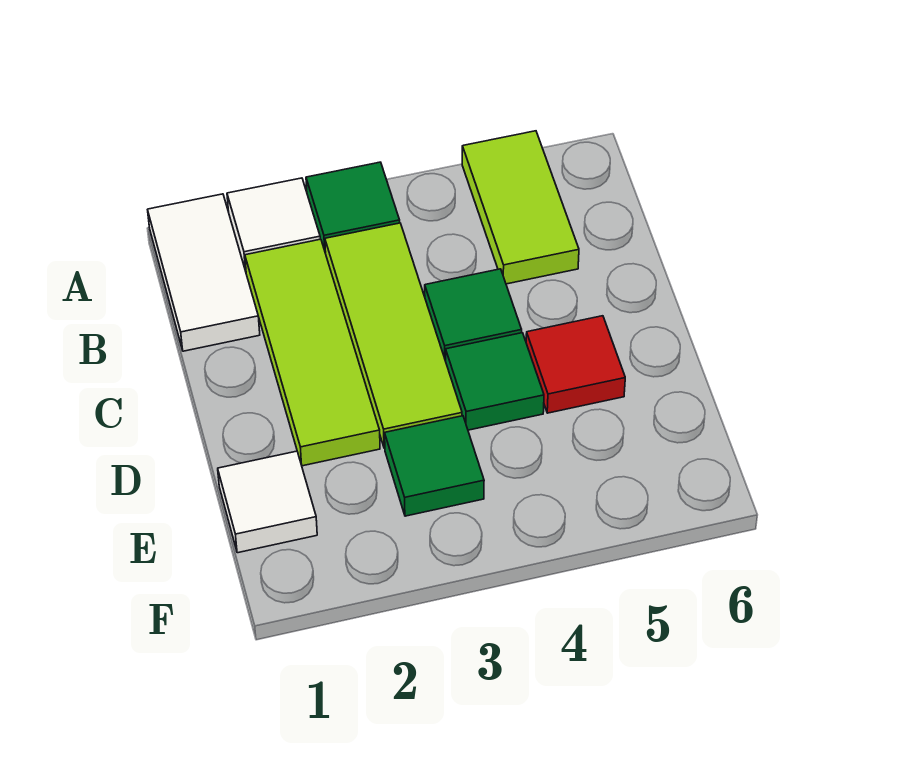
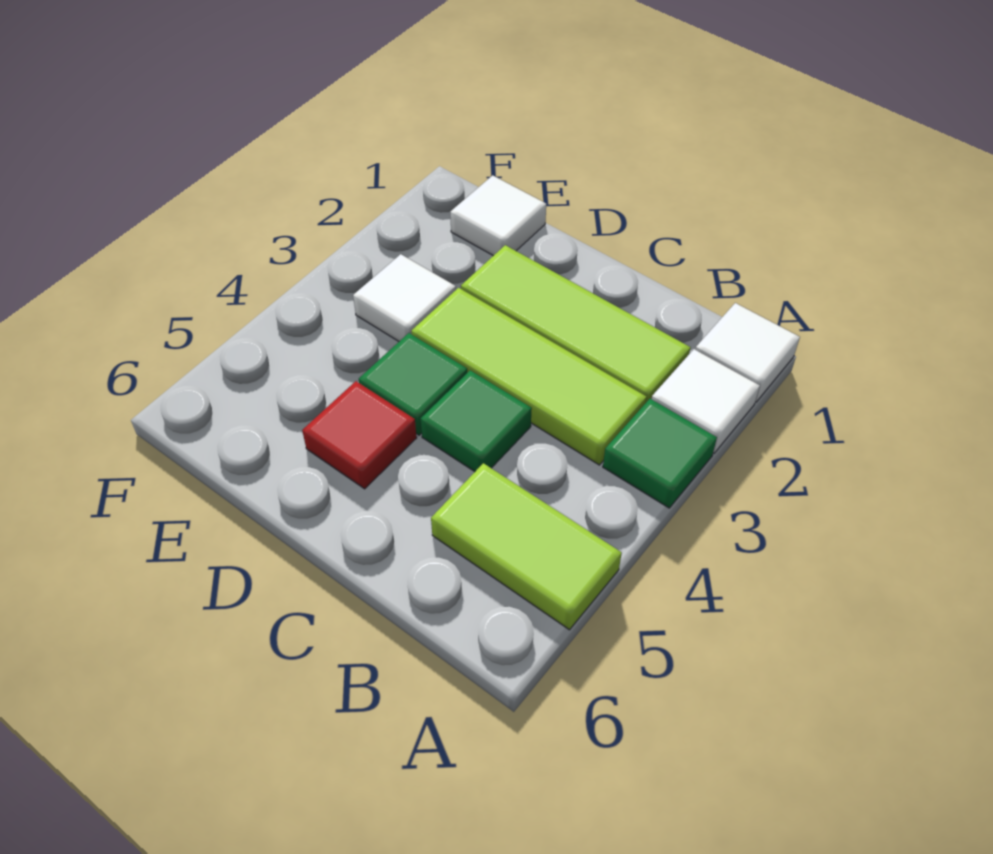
white tile A1:B1 level 1 -> white tile A1 level 1
green tile E3 level 1 -> white tile E3 level 1

